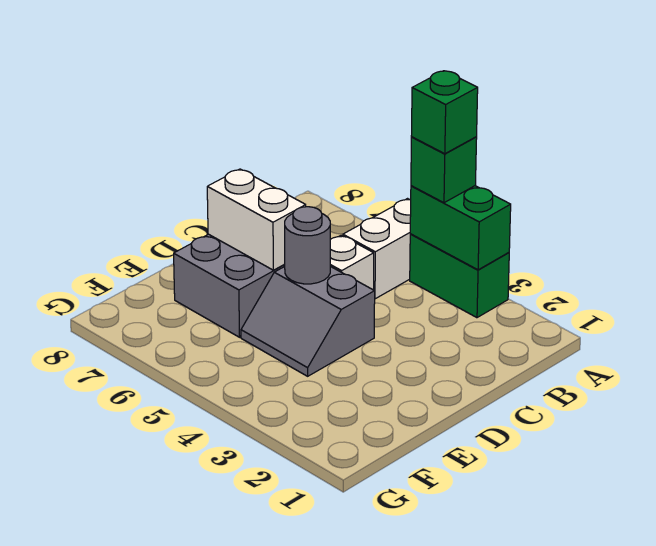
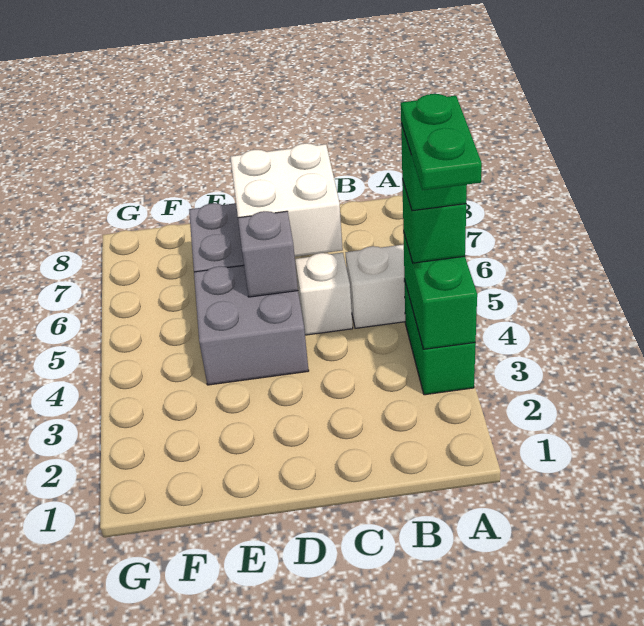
none -> green plate A3:A4 level 5
grey slope D4:E5 level 1 top D -> grey brick D4:E5 level 1
grey round brick D5 level 2 -> grey brick D5 level 2
white brick D6:D7 level 2 -> white brick C6:D7 level 2

